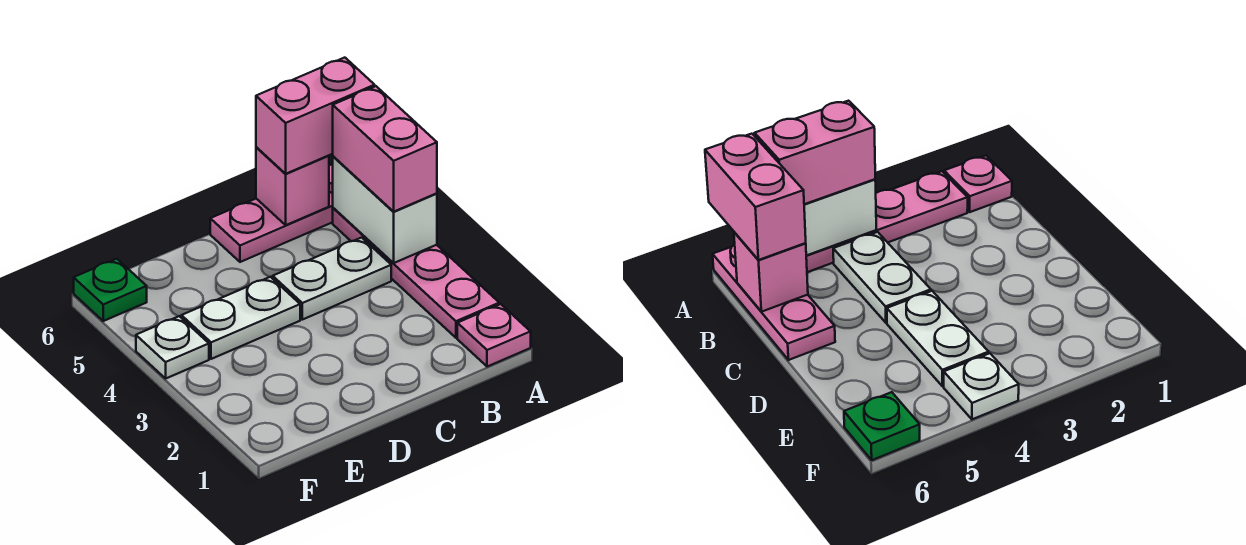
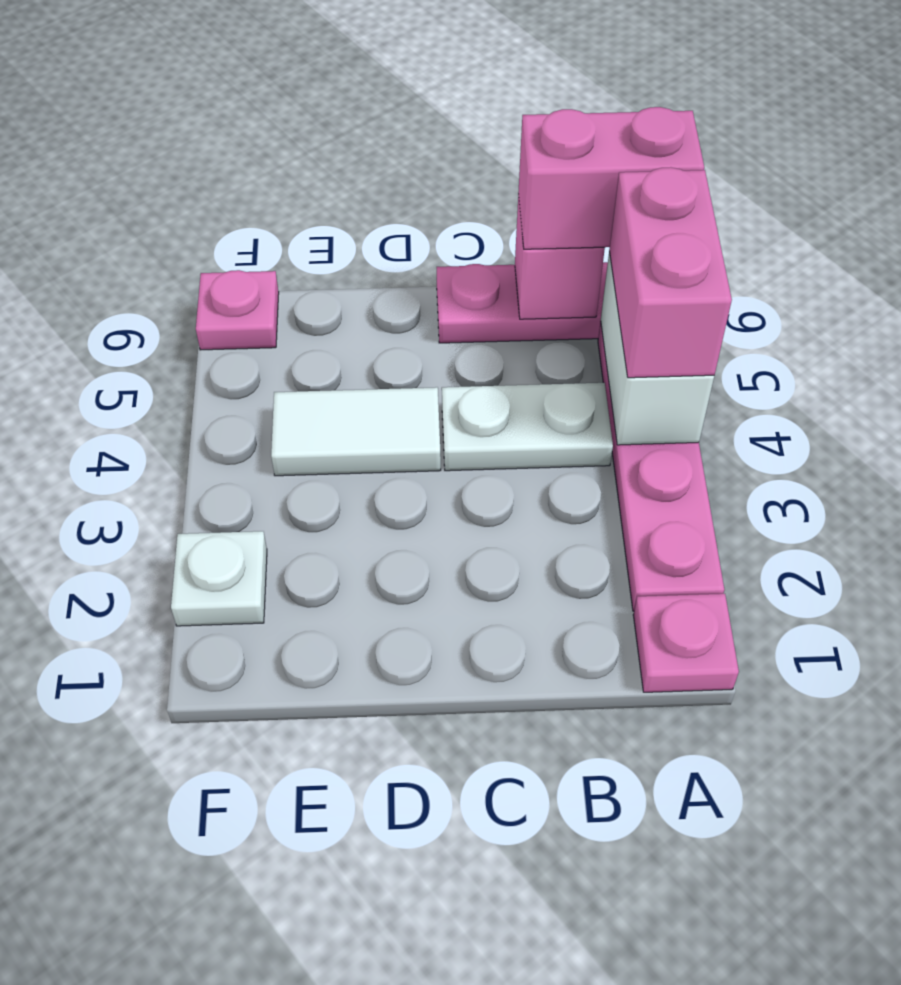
white plate D4:E4 level 1 -> white tile D4:E4 level 1
white plate F4 level 1 -> white plate F2 level 1
green plate F6 level 1 -> pink plate F6 level 1

